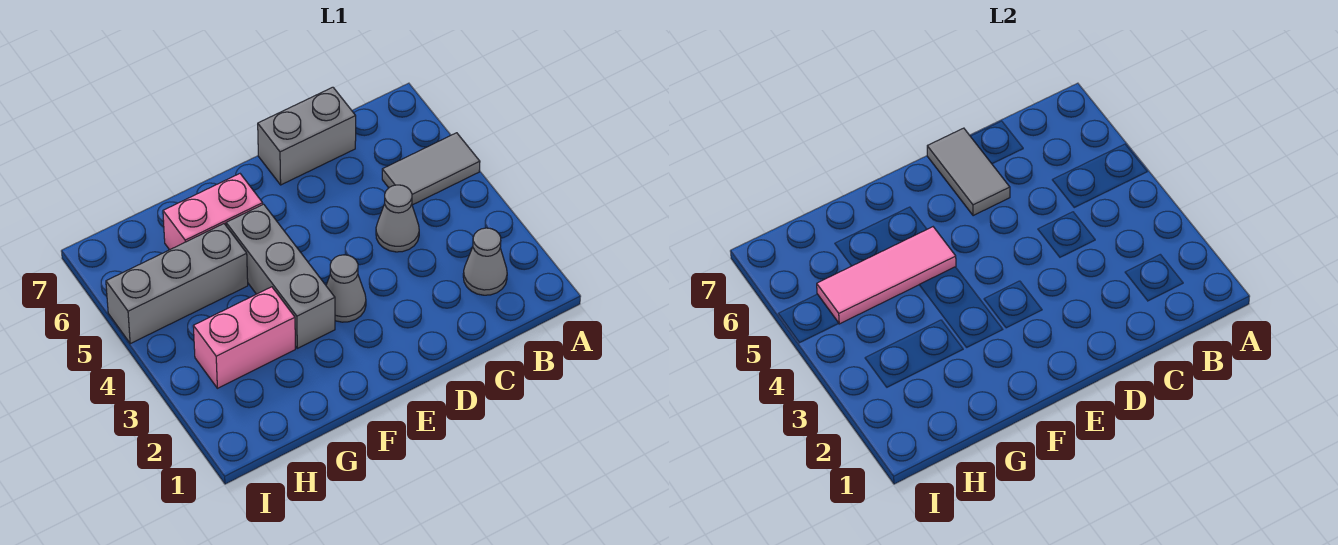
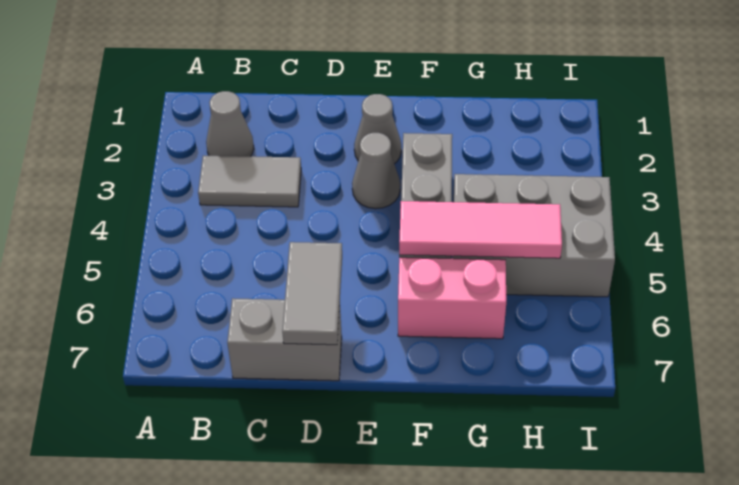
grey tile A5:B5 level 1 -> grey tile B3:C3 level 1
grey cone C4 level 1 -> grey cone E2 level 1
pink brick G3:H3 level 1 -> none
grey brick G5:I5 level 1 -> grey brick G4:I5 level 1

